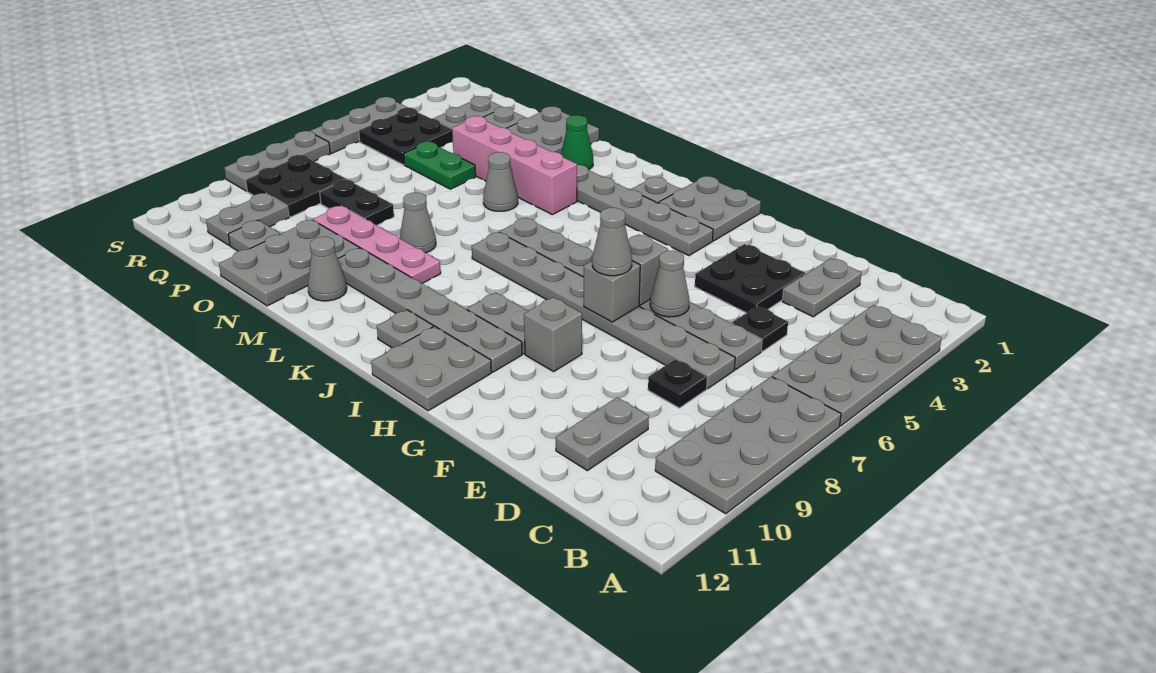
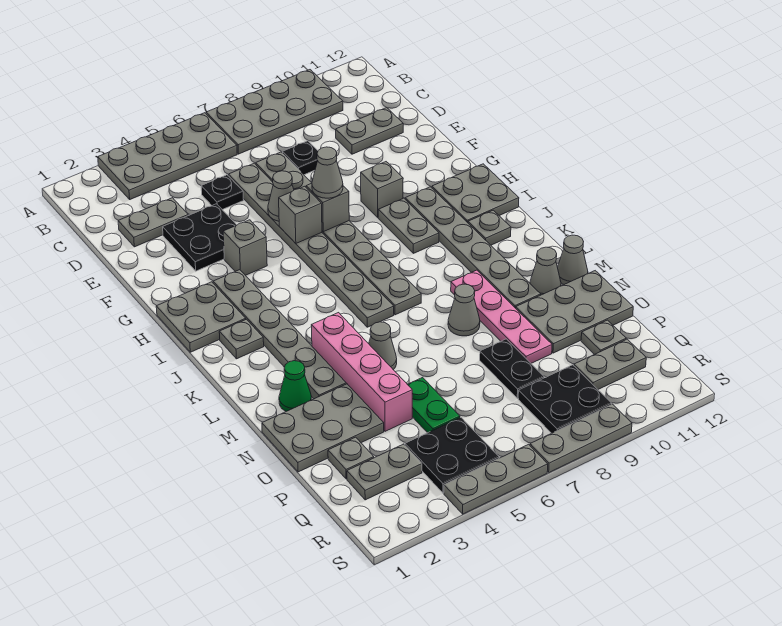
none -> grey brick G4 level 1
none -> grey cone M12 level 1

